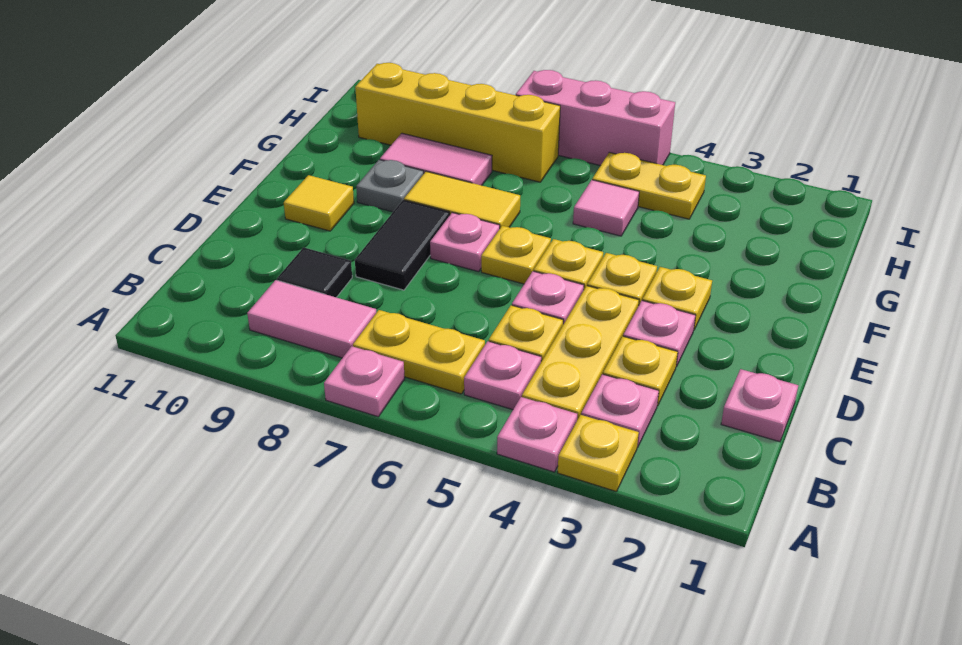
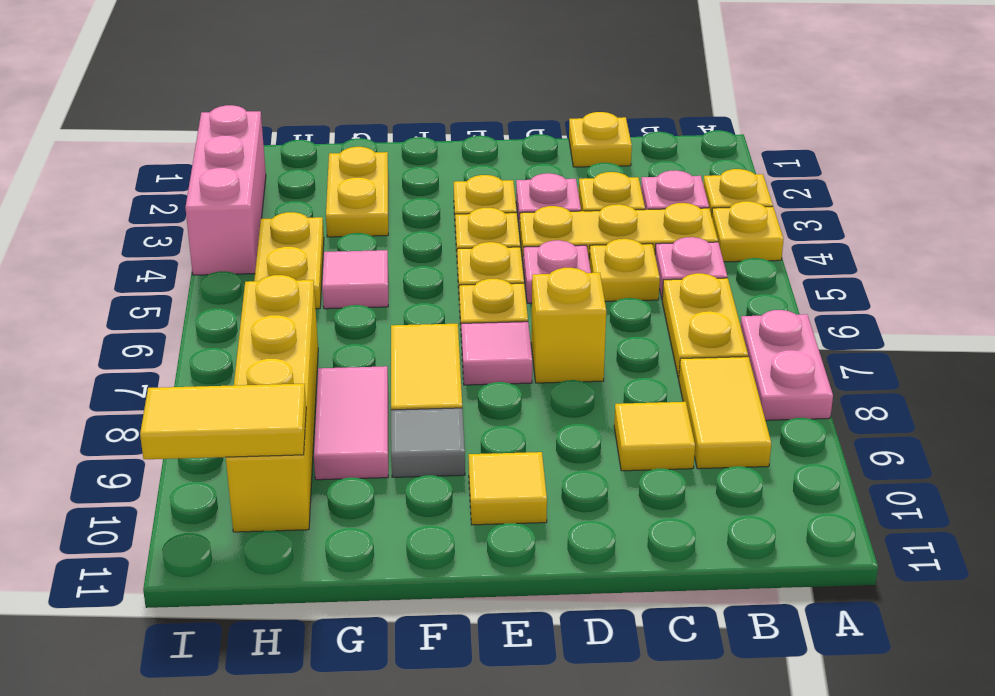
pink plate A4 level 1 -> yellow plate A4 level 1
pink plate A7 level 1 -> pink plate A7:A8 level 1
pink tile B8:B9 level 1 -> yellow tile B8:B9 level 1
pink plate C1 level 1 -> yellow plate C1 level 1
black tile C9 level 1 -> yellow tile C9 level 1
none -> yellow brick D7 level 1
black tile D8:E8 level 1 -> none
pink plate E7 level 1 -> pink tile E7 level 1
grey plate F9 level 1 -> grey tile F9 level 1
none -> yellow plate G2:G3 level 1
none -> yellow tile H10:I10 level 2
pink brick I5:I7 level 1 -> pink brick I2:I4 level 1

